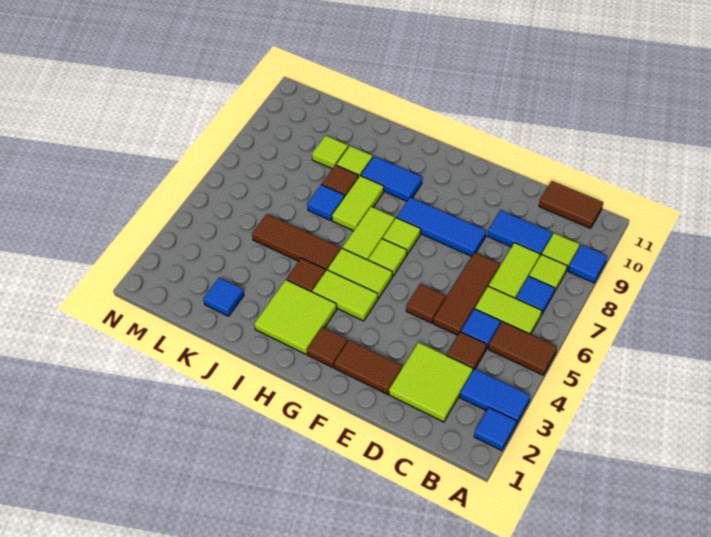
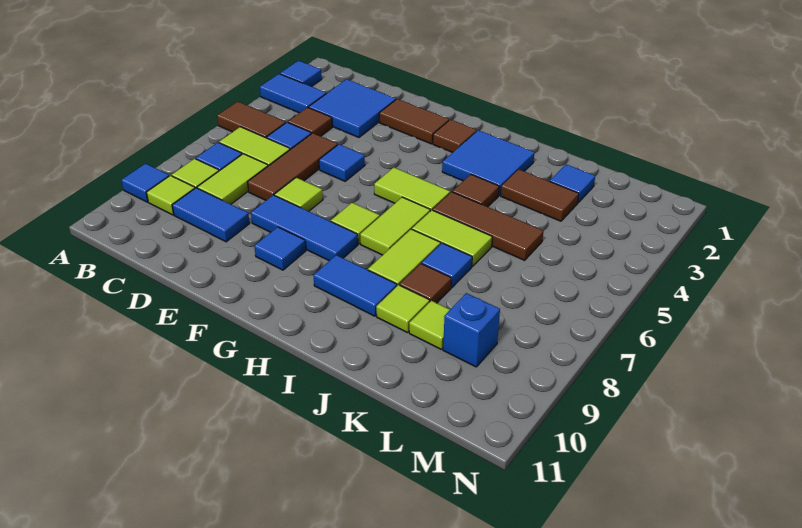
brown tile B11:C11 level 1 -> brown tile J3:K3 level 1
lime tile C2:D3 level 1 -> blue tile C2:D3 level 1
brown tile E5 level 1 -> blue tile E5 level 1
none -> blue tile F9 level 1
lime tile G4:H4 level 1 -> lime tile I6:J6 level 1
lime tile G6 level 1 -> lime tile E7 level 1
lime tile H2:I3 level 1 -> blue tile H2:I3 level 1
none -> blue brick L9 level 1

